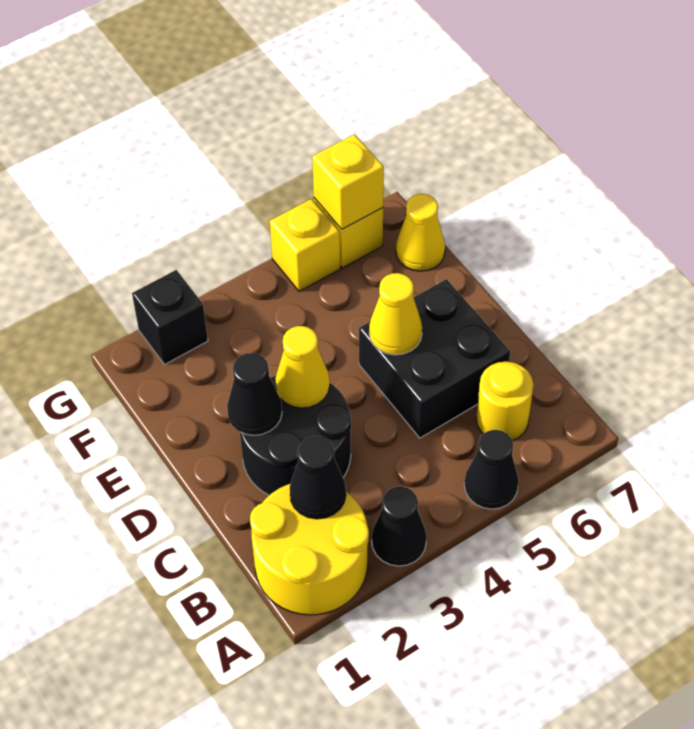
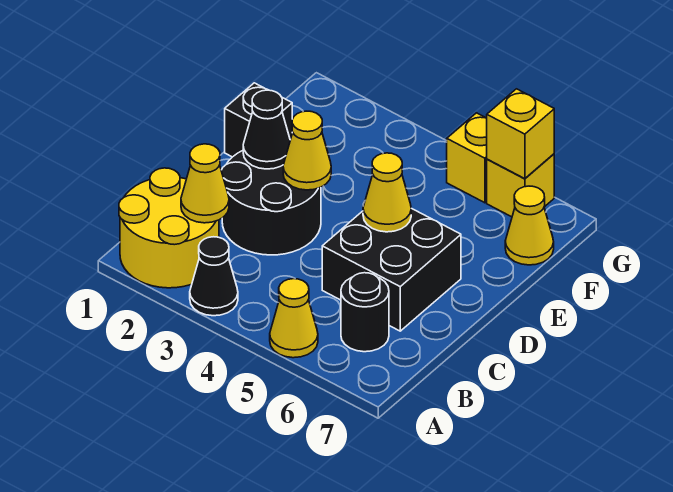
black cone A5 level 1 -> yellow cone A5 level 1
black cone B2 level 2 -> yellow cone B2 level 2
yellow round brick B6 level 1 -> black round brick B6 level 1
black brick G2 level 1 -> black brick E1 level 1

